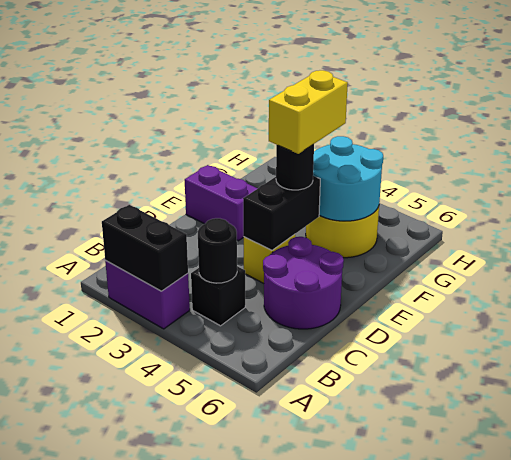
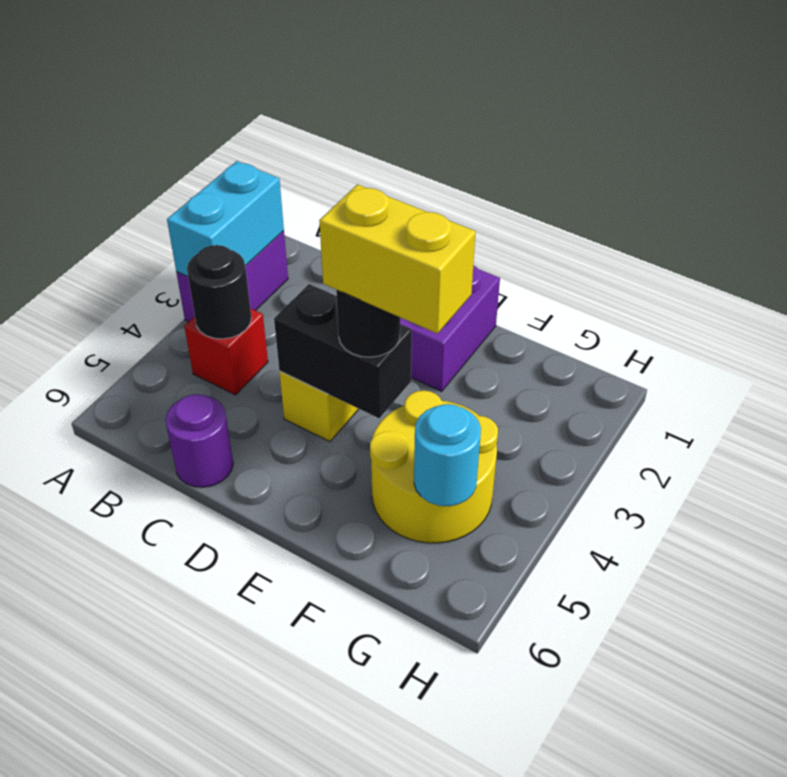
black brick A2:A3 level 2 -> cyan brick A2:A3 level 2
black brick B4 level 1 -> red brick B4 level 1
purple round brick C5:D6 level 1 -> purple round brick C6 level 1
cyan round brick F4:G5 level 2 -> cyan round brick G5 level 2

